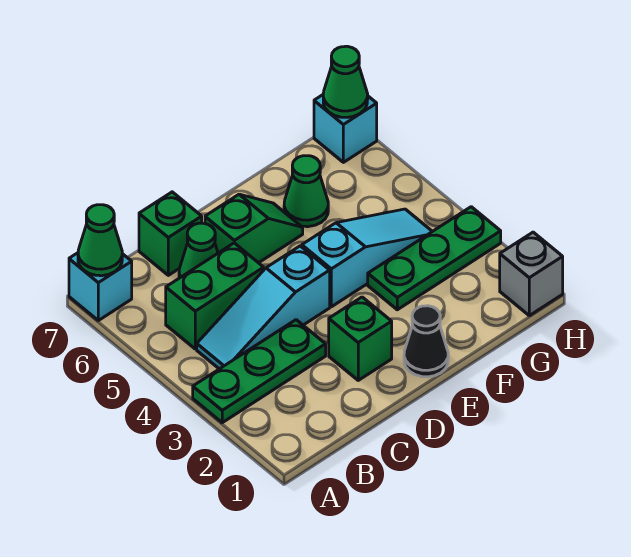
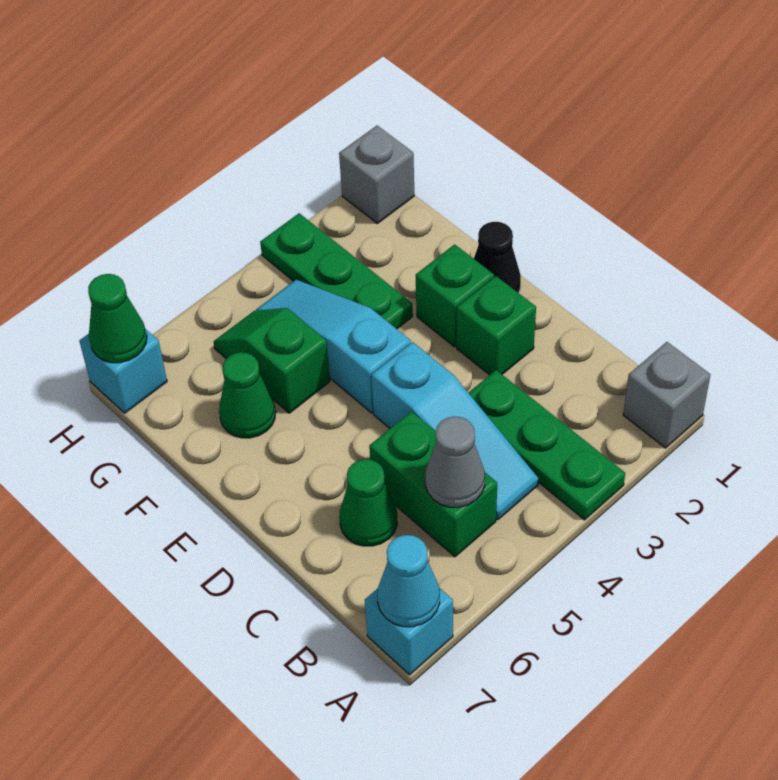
none -> grey brick A1 level 1
green cone A7 level 2 -> cyan cone A7 level 2
none -> grey cone B5 level 2
green brick C7 level 1 -> green brick E2 level 1
green slope D6:E6 level 1 top D -> green slope F5:G5 level 1 top F

